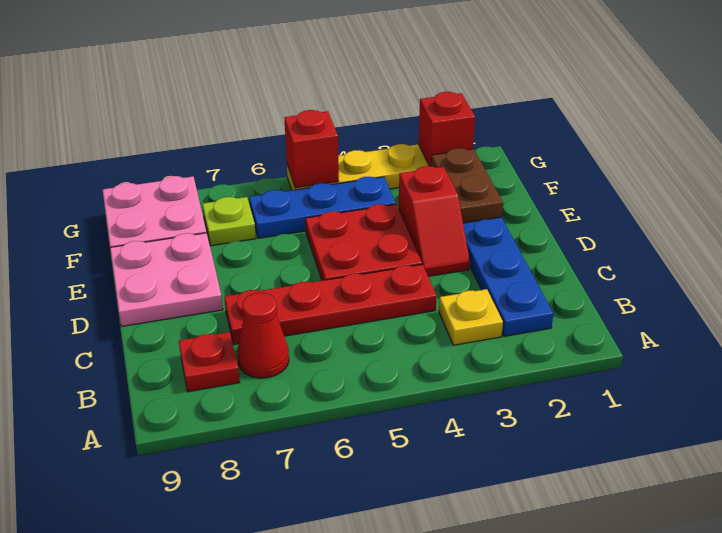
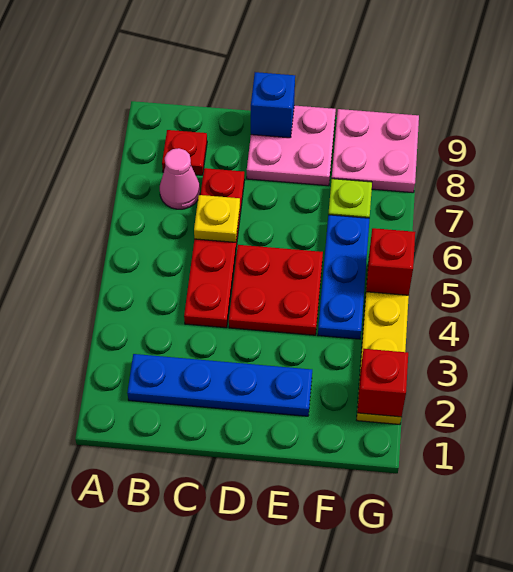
yellow plate B3 level 1 -> yellow plate C6 level 2
red cone B7 level 1 -> pink cone B7 level 1
red slope D3:E3 level 1 top E -> none
none -> blue brick D9 level 2
brown plate E2:F2 level 2 -> none

